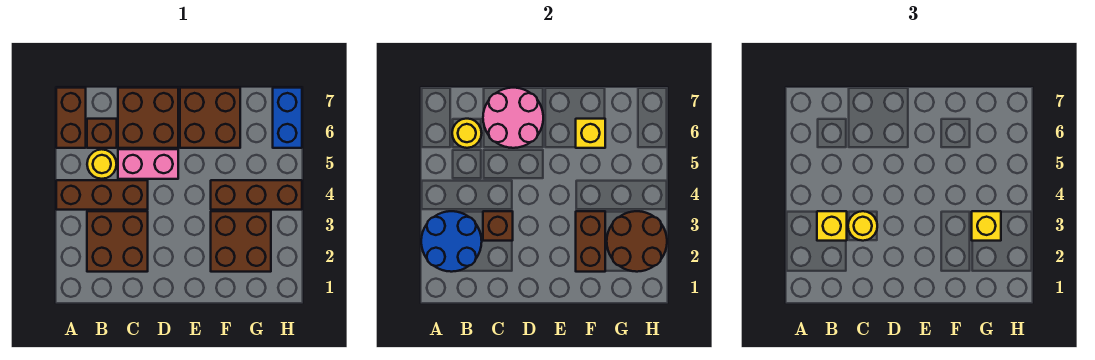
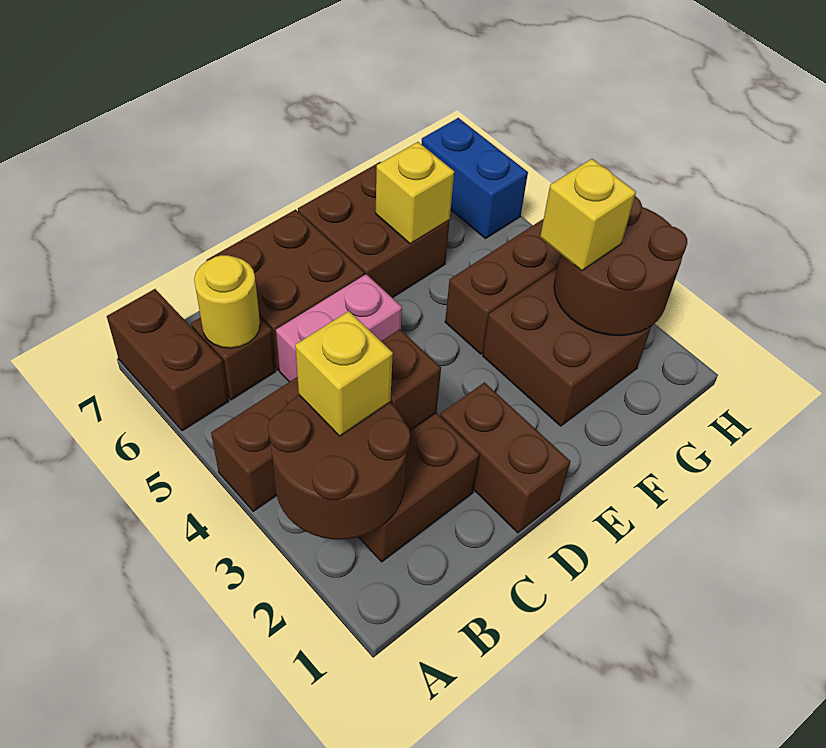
blue round brick A2:B3 level 2 -> brown round brick A2:B3 level 2
yellow round brick B5 level 1 -> none
yellow round brick C3 level 3 -> none
pink round brick C6:D7 level 2 -> none
brown brick F2:F3 level 2 -> brown brick D1:D2 level 1

